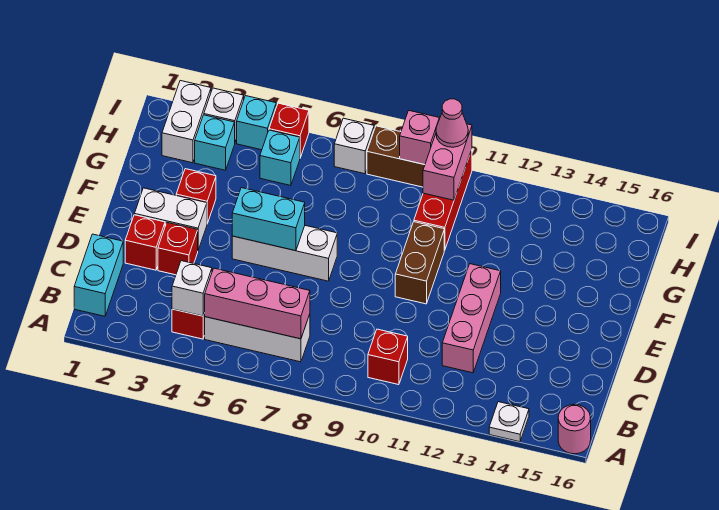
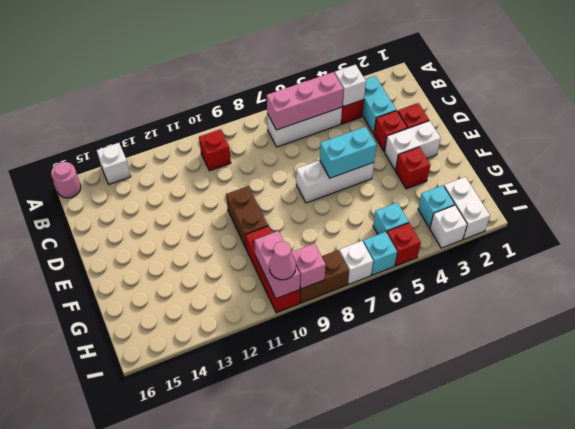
white plate A14 level 1 -> white brick A14 level 1
cyan brick B1:C1 level 1 -> cyan brick B3:C3 level 1
pink brick C12:E12 level 1 -> none
cyan brick I4 level 1 -> cyan brick I6 level 1

